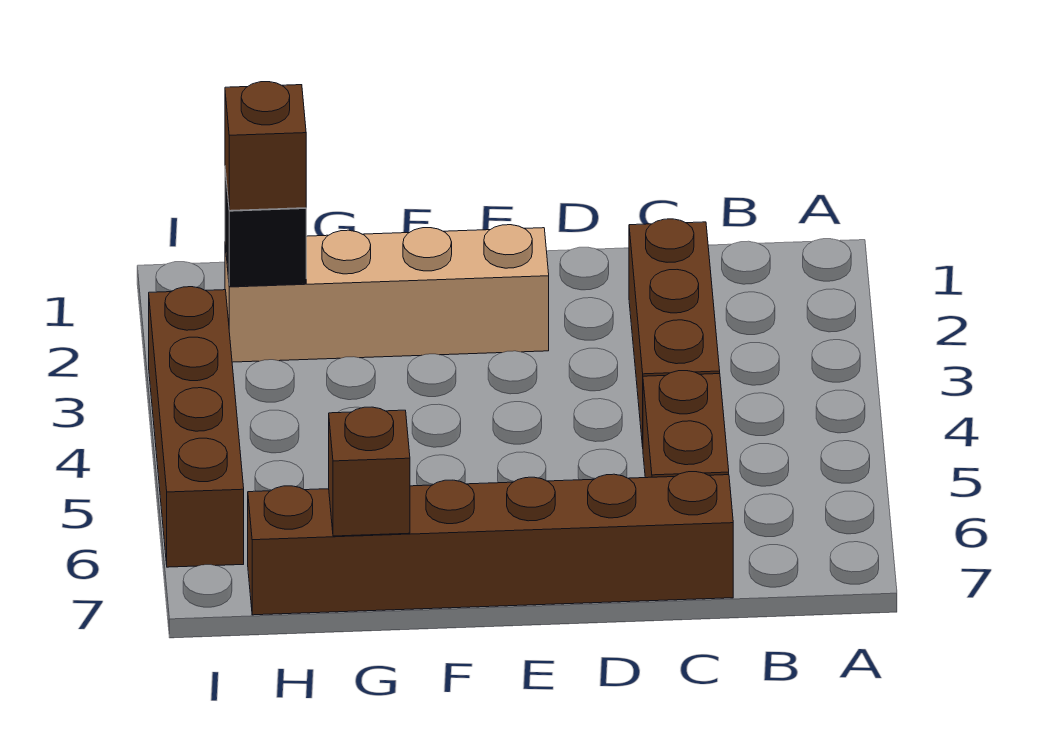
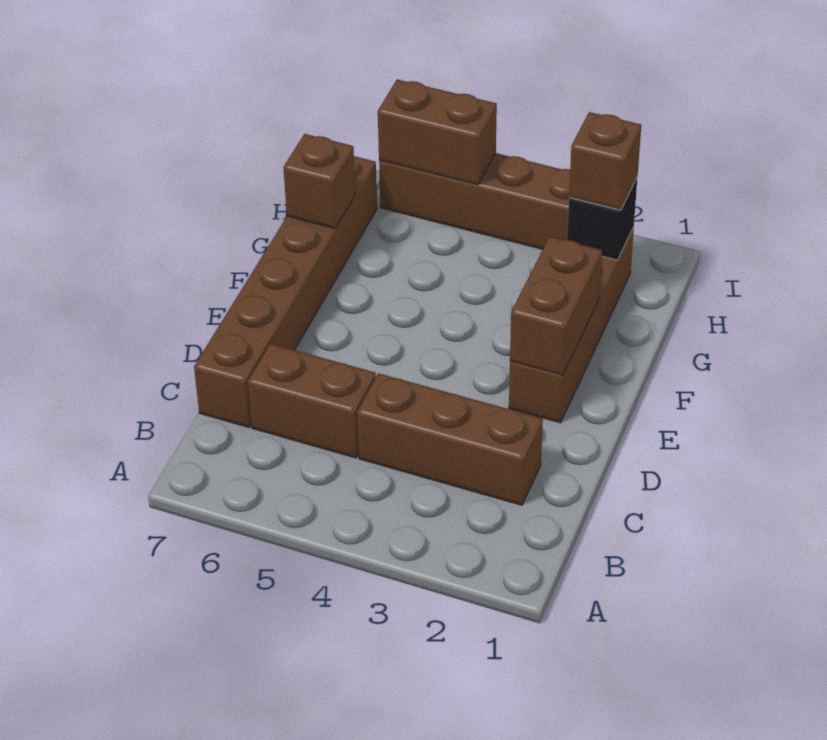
tan brick E2:H2 level 1 -> brown brick E2:H2 level 1
none -> brown brick E2:F2 level 2
none -> brown brick I5:I6 level 2

